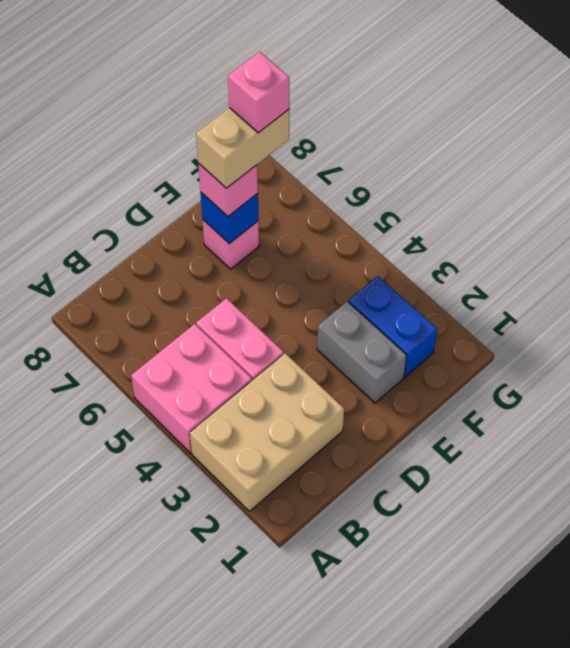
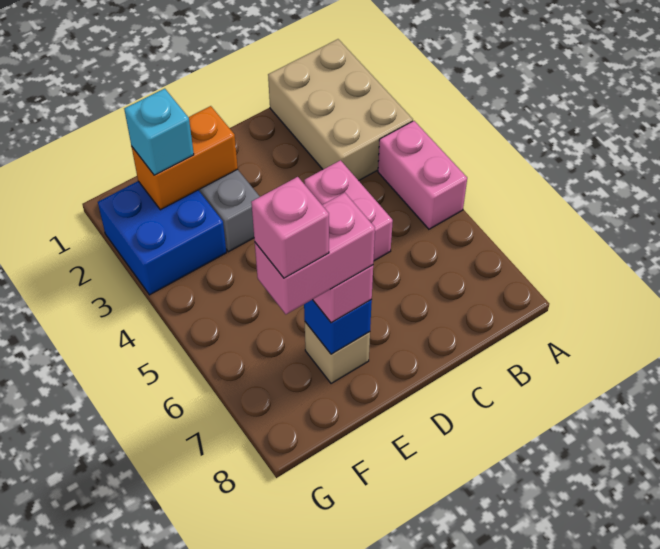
tan brick A2:C3 level 1 -> tan brick A1:B3 level 1
pink brick A4:B5 level 1 -> pink brick A4:A5 level 1
none -> orange brick E2:F2 level 2
pink brick E7 level 1 -> tan brick E7 level 1
tan brick E7:F7 level 4 -> pink brick E7:F7 level 4
blue brick F2:F3 level 1 -> blue brick F2:G3 level 1
none -> cyan brick F2 level 3

